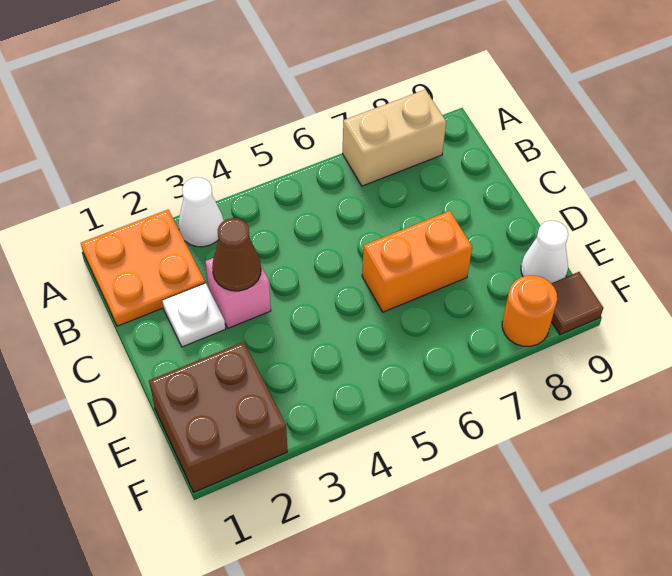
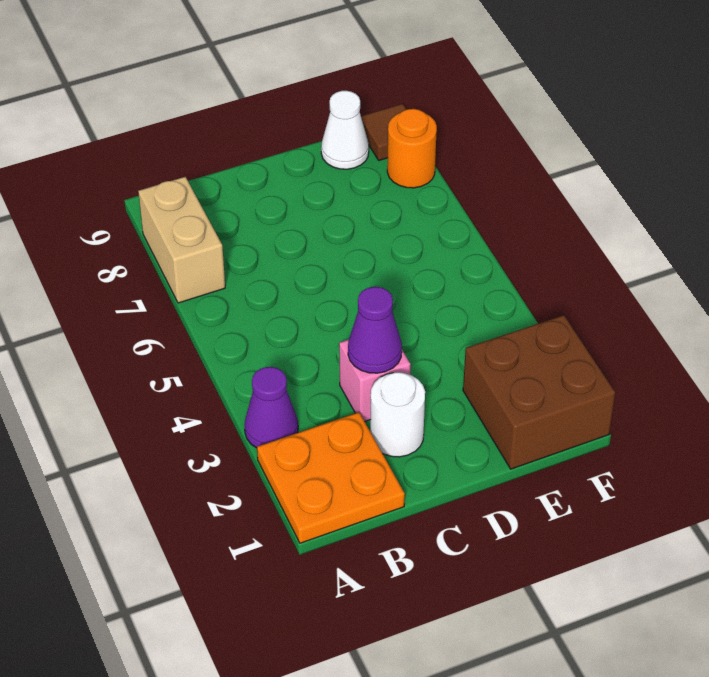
white cone A3 level 1 -> purple cone A3 level 1
white plate C2 level 1 -> white round brick C2 level 1
brown cone C3 level 2 -> purple cone C3 level 2
orange brick D6:D7 level 1 -> none

